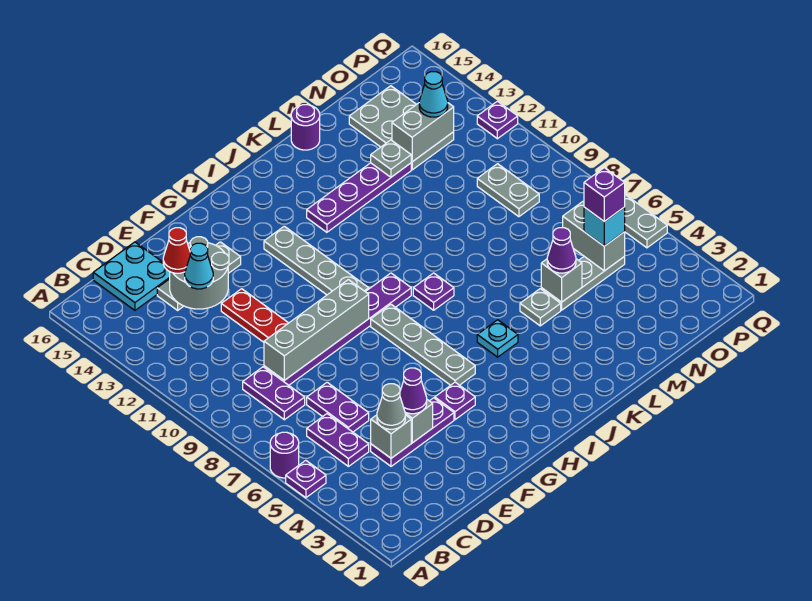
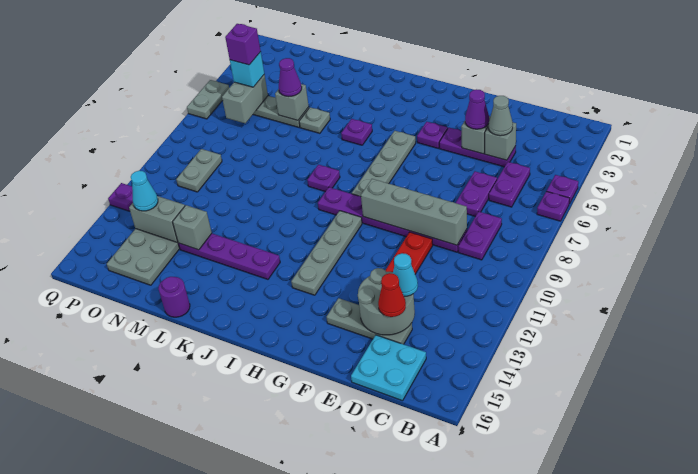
purple round brick A6 level 1 -> purple plate A6 level 1
cyan plate J5 level 1 -> purple plate J5 level 1
grey plate M13 level 2 -> grey brick M13 level 2

